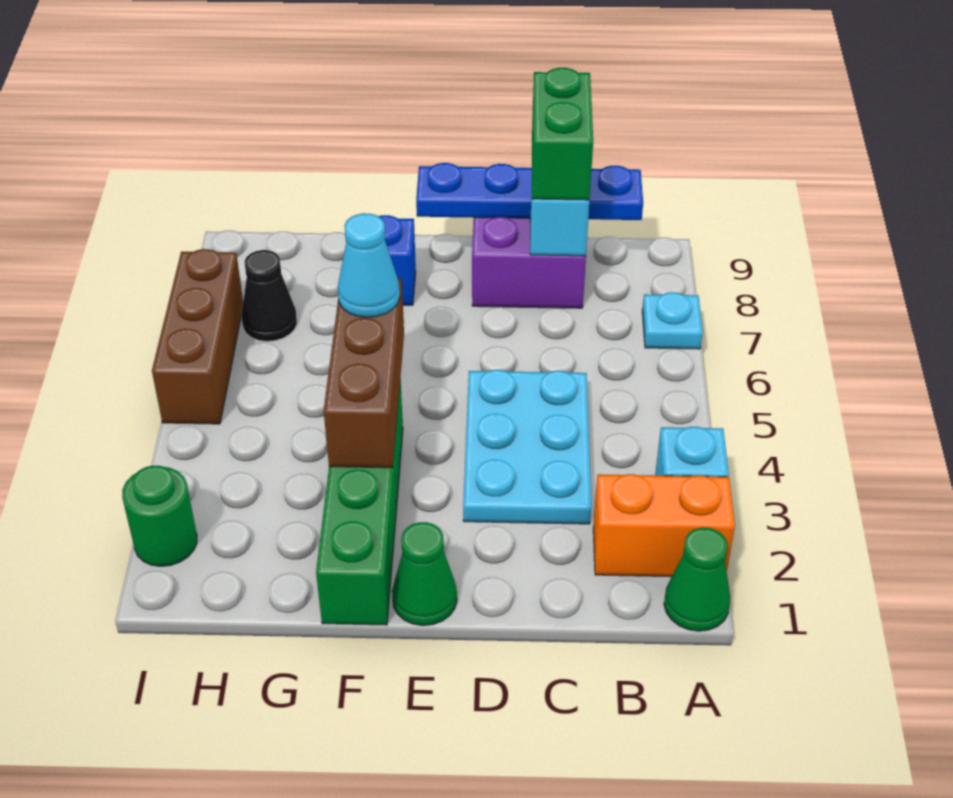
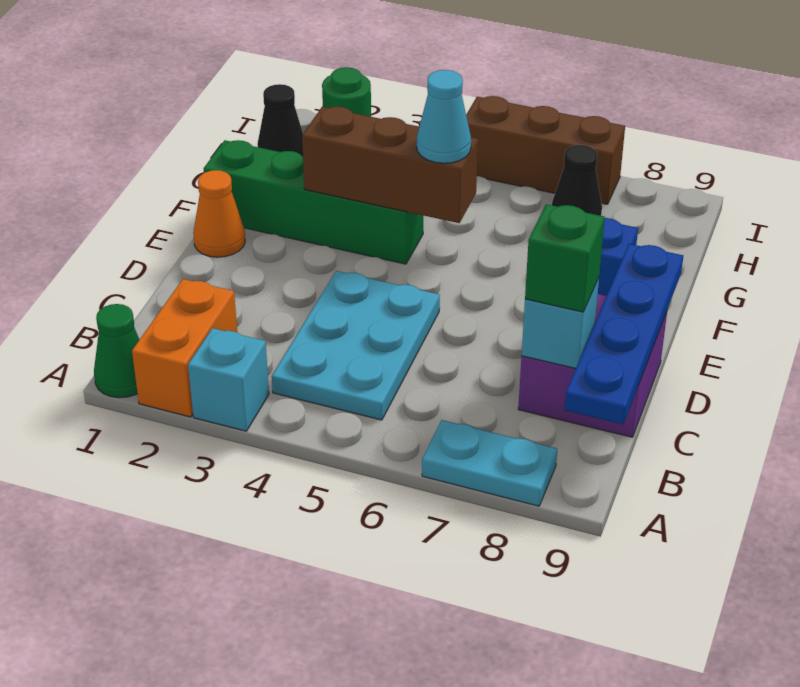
cyan plate A7 level 1 -> cyan plate A7:A8 level 1
cyan plate C3:D5 level 1 -> cyan plate B4:D5 level 1
green brick C8:C9 level 3 -> green brick C8 level 3
green cone E1 level 1 -> orange cone E1 level 1
none -> black cone H1 level 1

